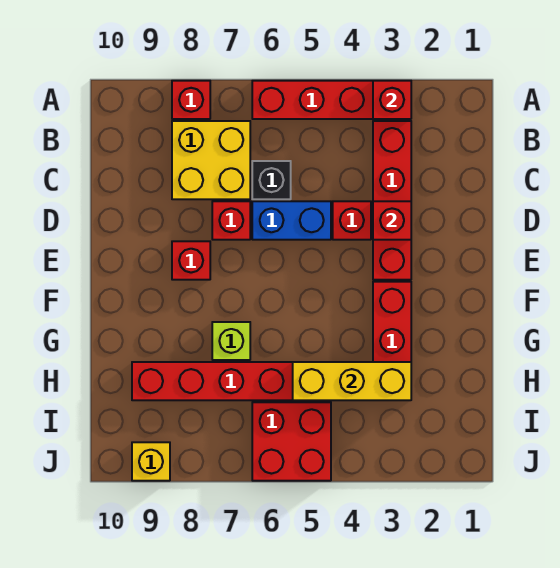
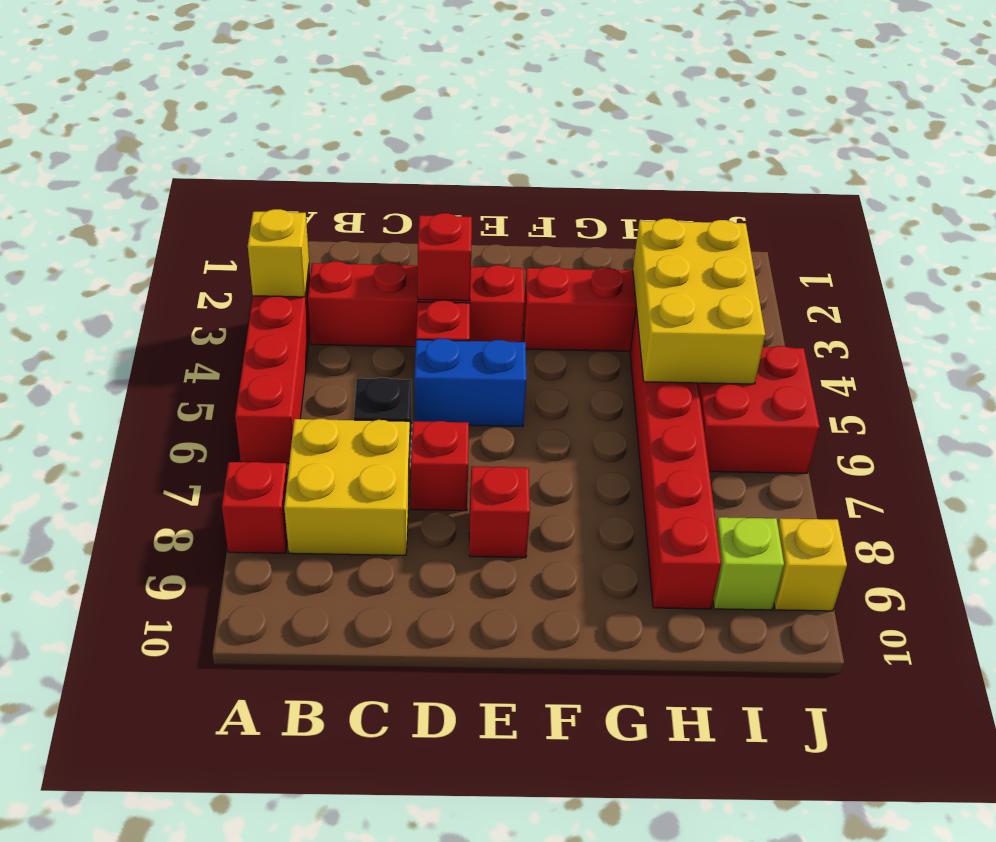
red brick A3 level 2 -> yellow brick A3 level 2
blue brick D5:D6 level 1 -> blue brick D5:E5 level 1
lime brick G7 level 1 -> lime brick I9 level 1
yellow brick H3:H5 level 2 -> yellow brick H3:I5 level 2

